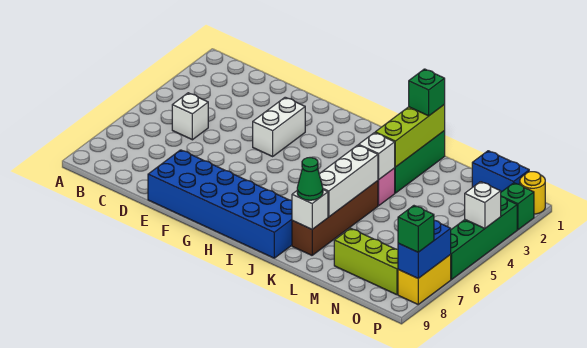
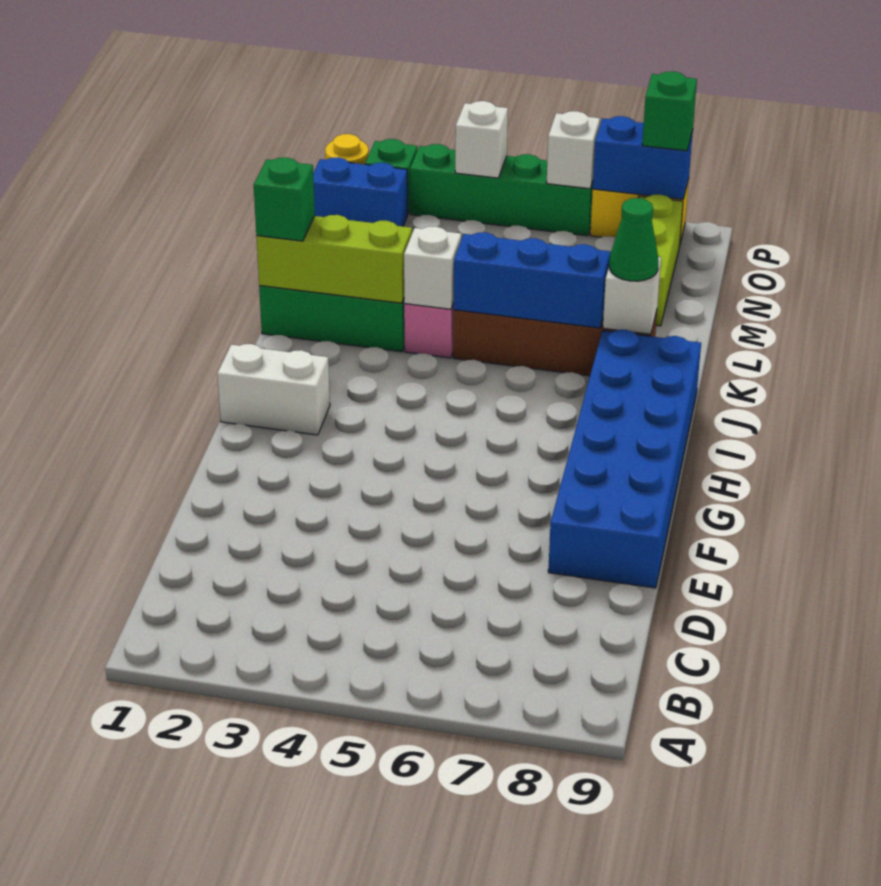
white brick C5 level 1 -> white brick P6 level 2
white brick F3:F4 level 1 -> white brick H1:H2 level 1
white brick K5:K7 level 2 -> blue brick K5:K7 level 2
blue brick N1:O1 level 1 -> blue brick O1:O2 level 1

